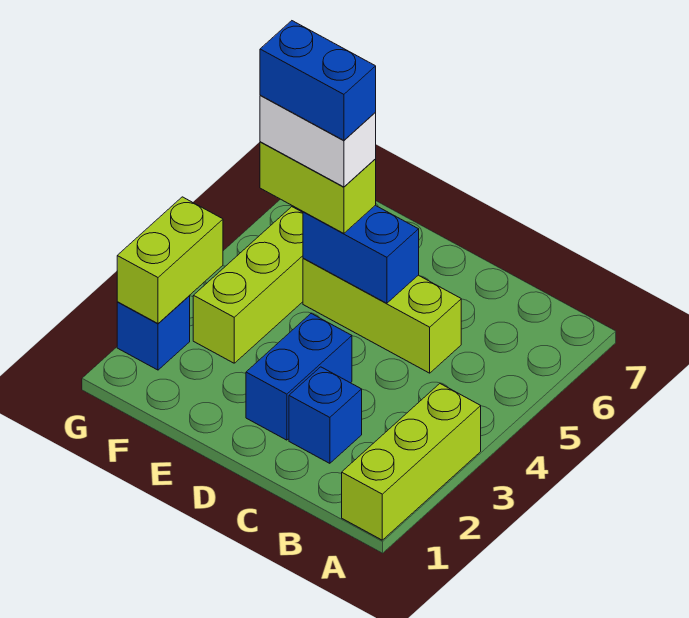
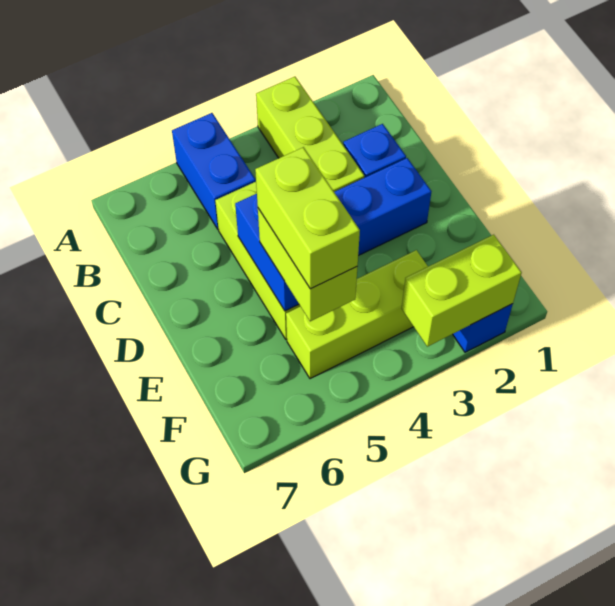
lime brick A1:A3 level 1 -> lime brick A3:C3 level 1
white brick E5:F5 level 4 -> lime brick E5:F5 level 4
blue brick E5:F5 level 5 -> blue brick A5:B5 level 1

